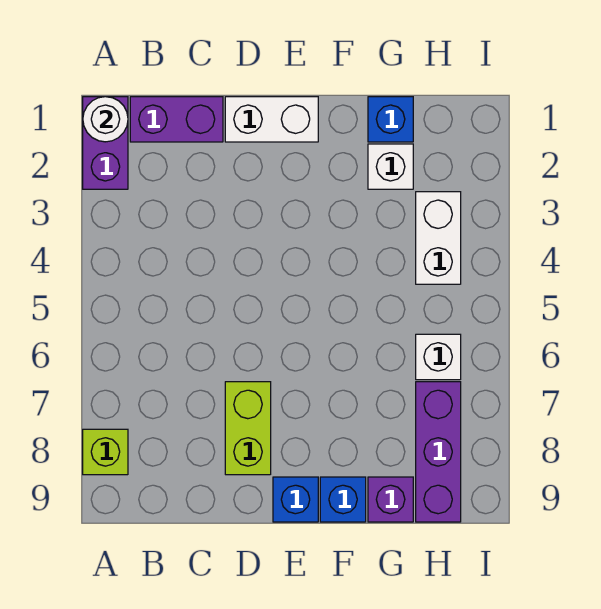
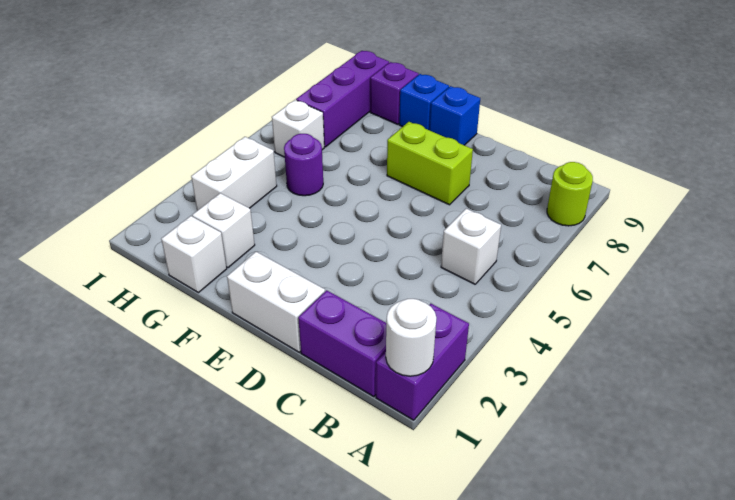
lime brick A8 level 1 -> lime round brick A8 level 1
none -> white brick B5 level 1
lime brick D7:D8 level 1 -> lime brick D7:E7 level 1
blue brick G1 level 1 -> white brick G1 level 1
none -> purple round brick G5 level 1

